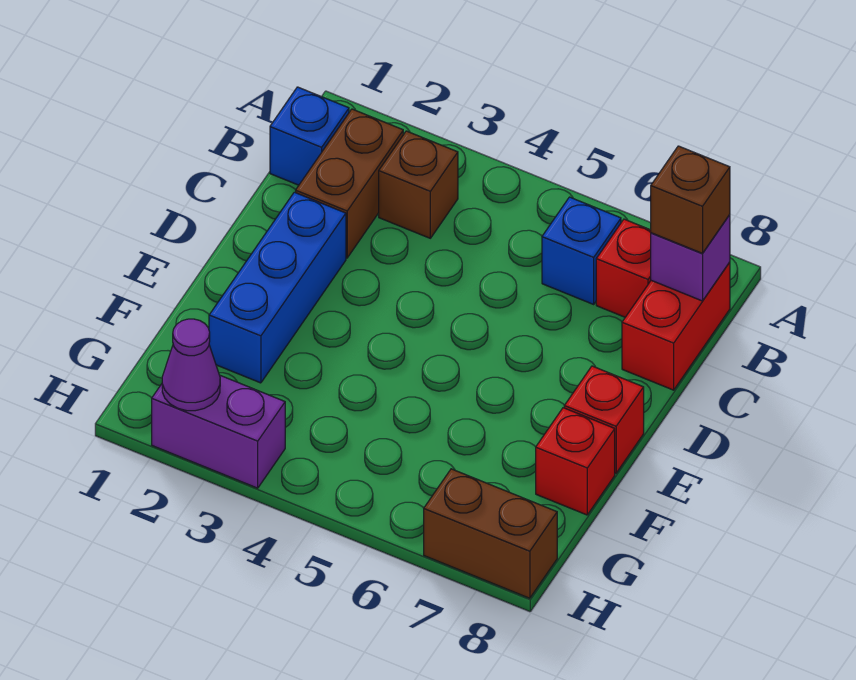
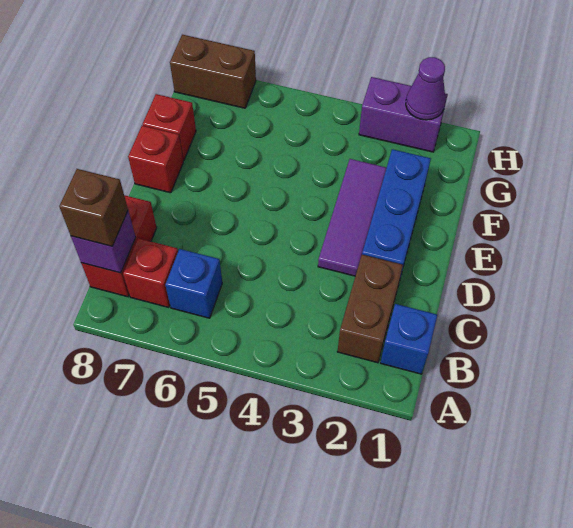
brown brick B3 level 1 -> none
none -> purple tile D3:F3 level 1

